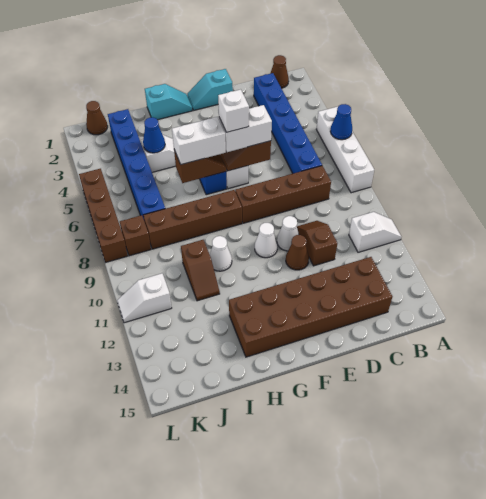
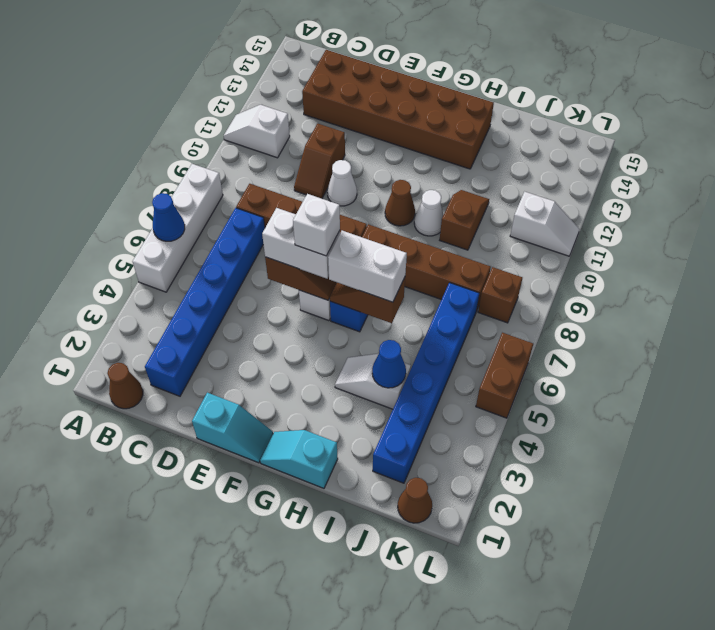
brown cone E11 level 1 -> brown cone G10 level 1
white cone F10 level 1 -> none
brown brick L5:L8 level 1 -> brown brick L5:L6 level 1

